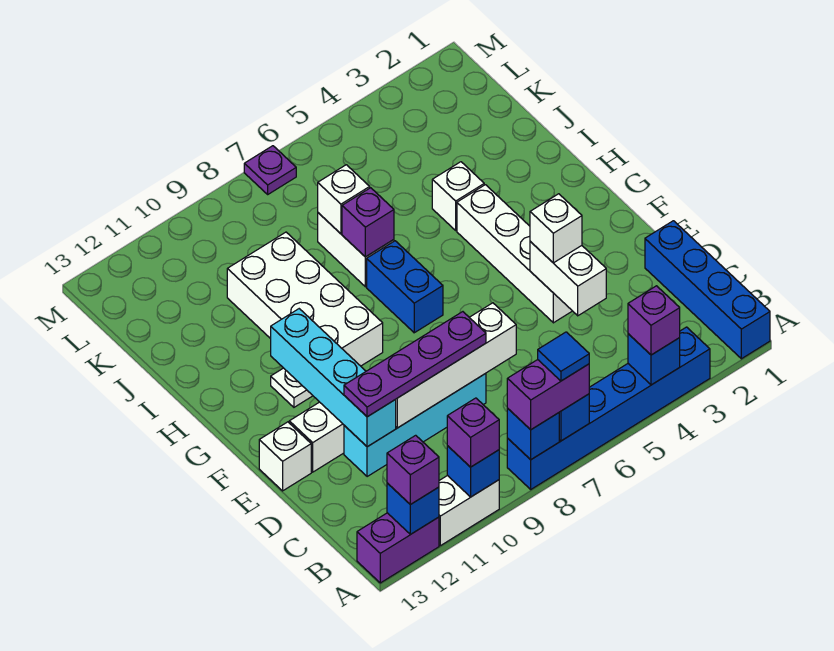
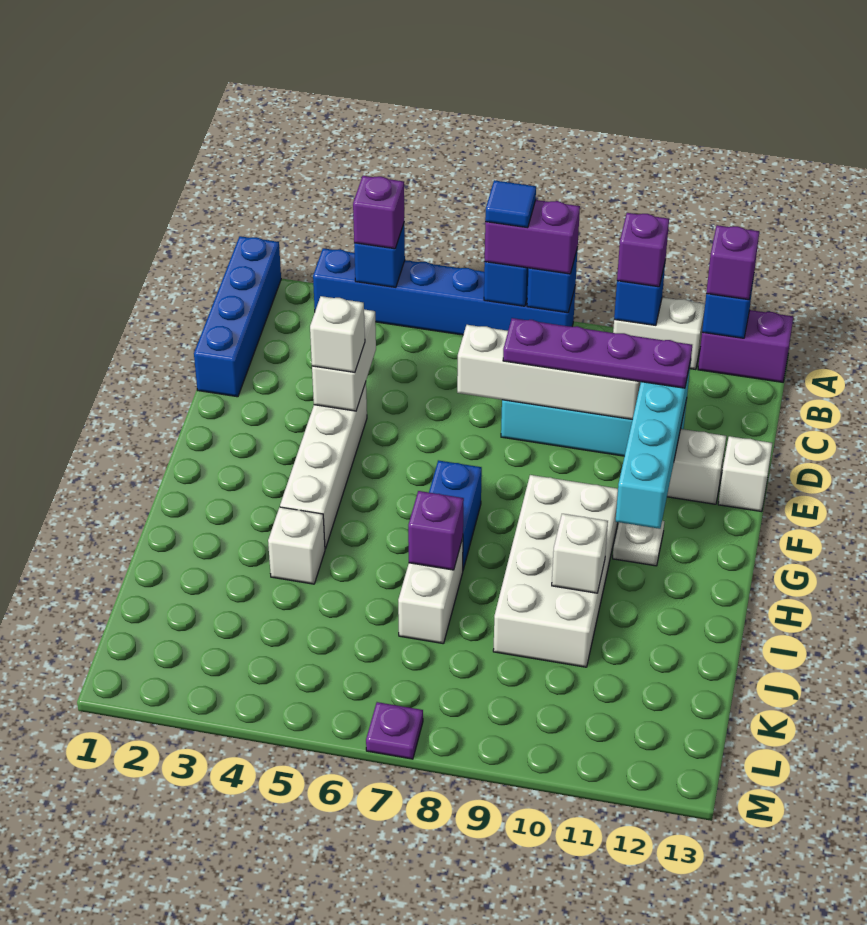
white brick J7 level 2 -> white brick I10 level 2

